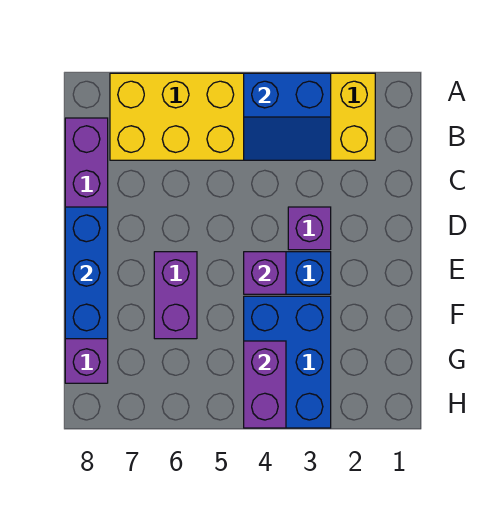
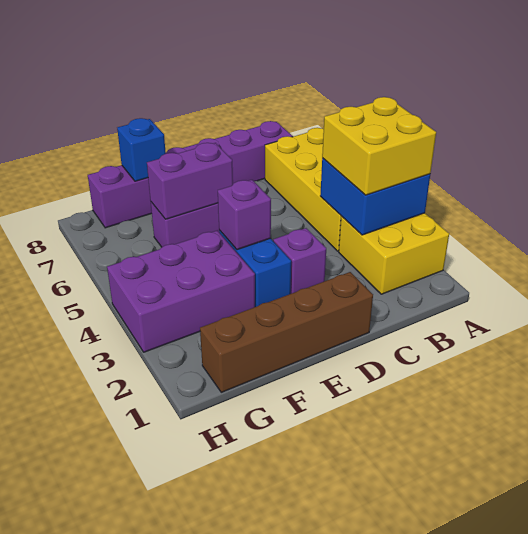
blue slope A3:B4 level 2 top A -> blue brick A3:B4 level 2
none -> yellow brick A3:B4 level 3
none -> brown brick D1:G1 level 1
blue brick D8:F8 level 2 -> blue brick F8 level 2
blue brick F3:H4 level 1 -> purple brick F3:H4 level 1
purple brick G4:H4 level 2 -> purple brick E6:F6 level 2

